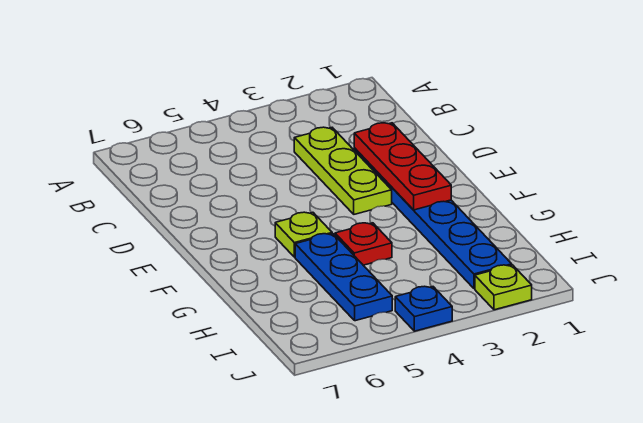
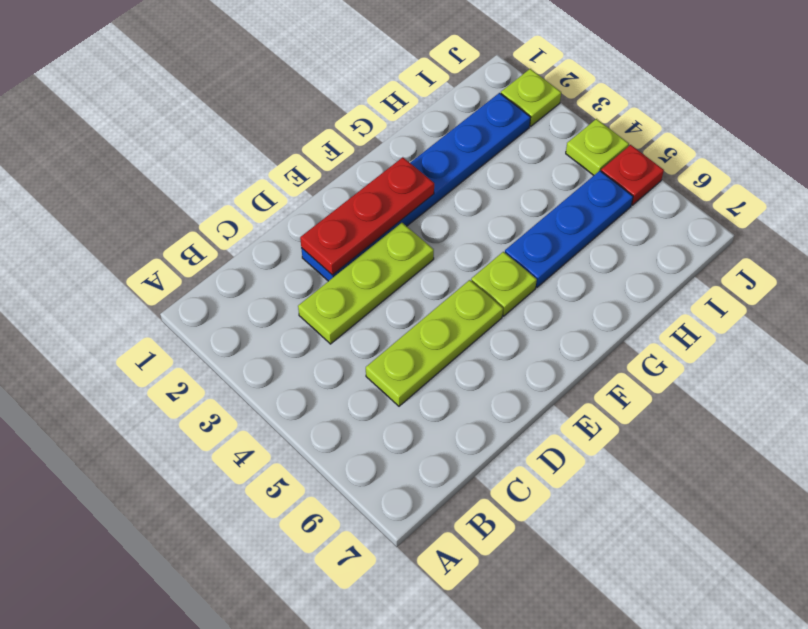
none -> lime plate C5:E5 level 1
red plate G4 level 1 -> red plate J5 level 1
blue plate J4 level 1 -> lime plate J4 level 1

